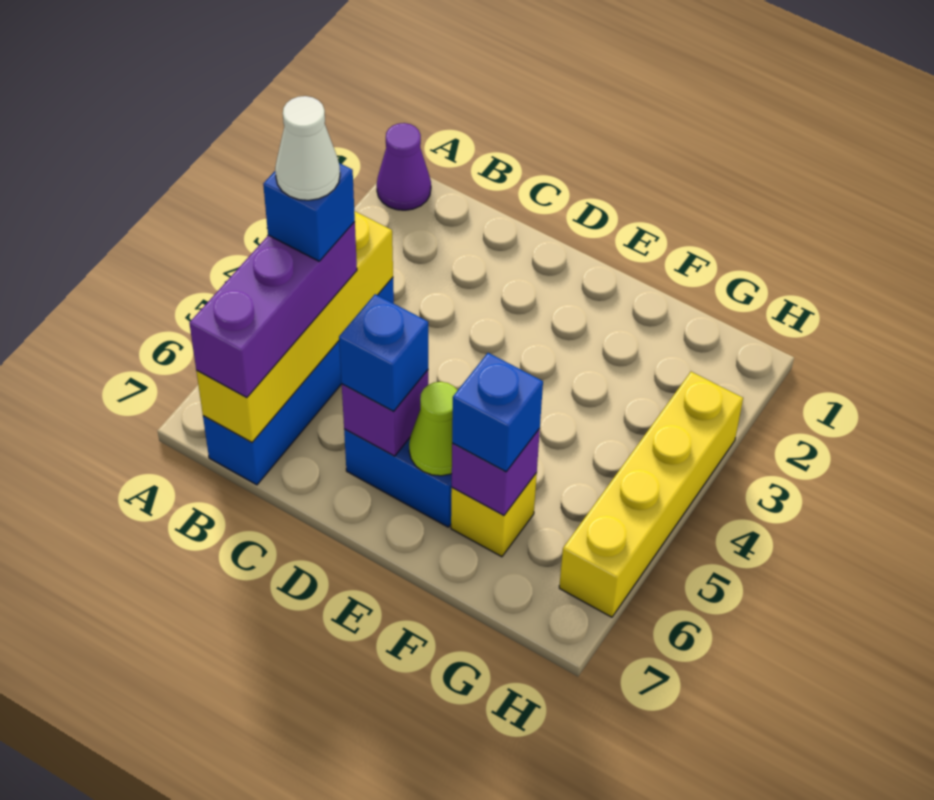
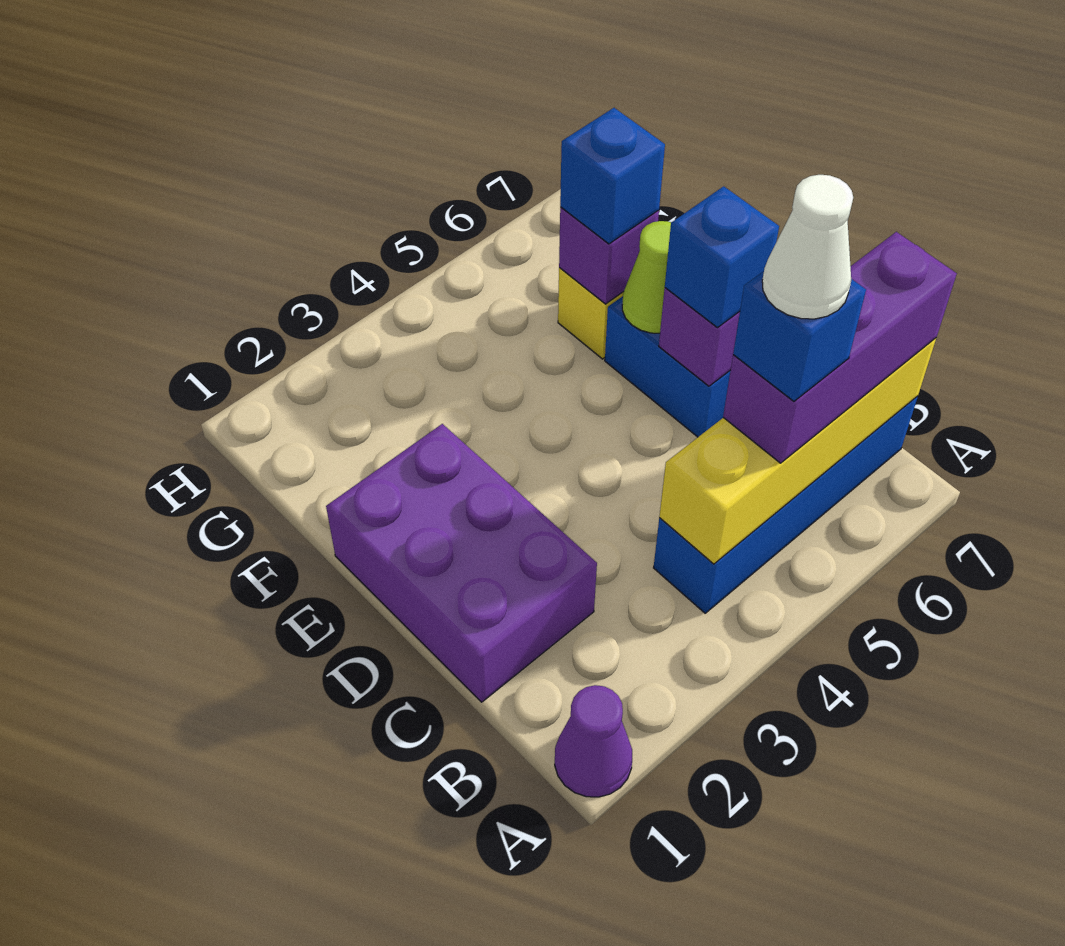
none -> purple brick C1:E2 level 1
yellow brick H3:H6 level 1 -> none

